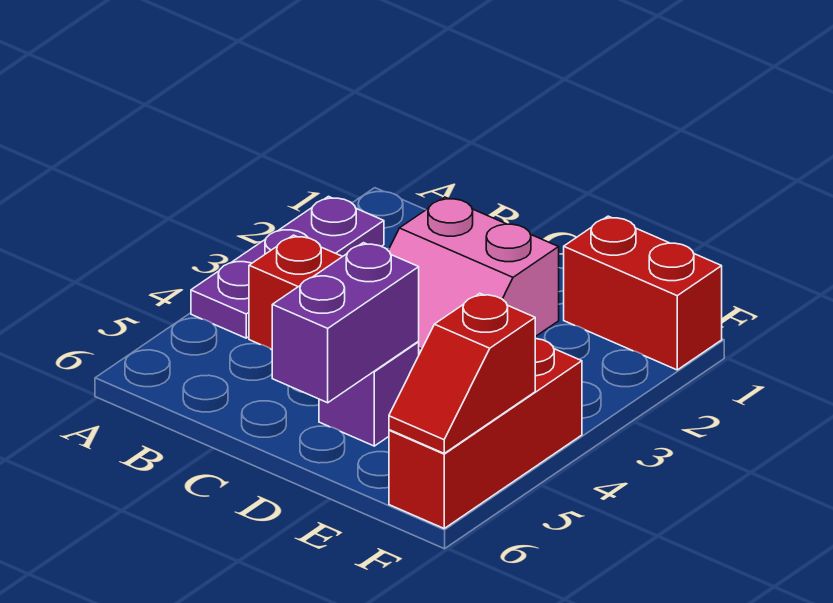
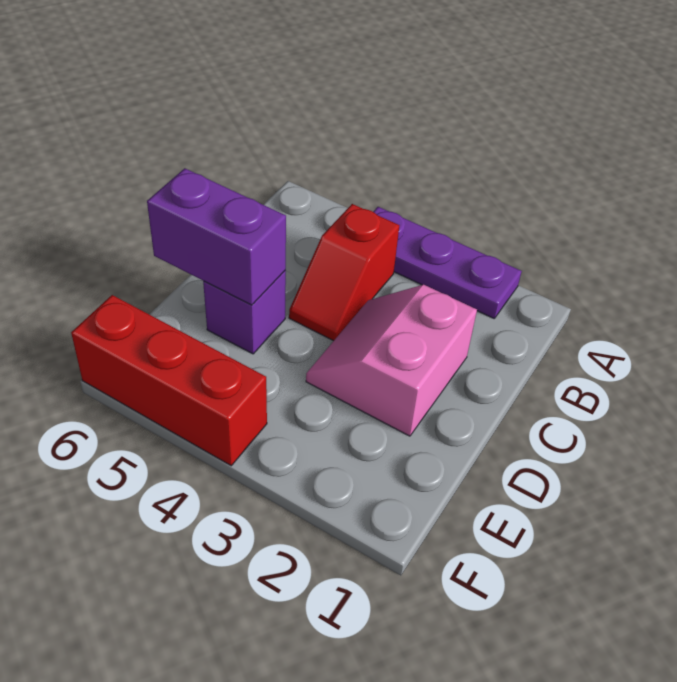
red brick E1:F1 level 1 -> none
red slope F5:F6 level 2 top 5 -> none

